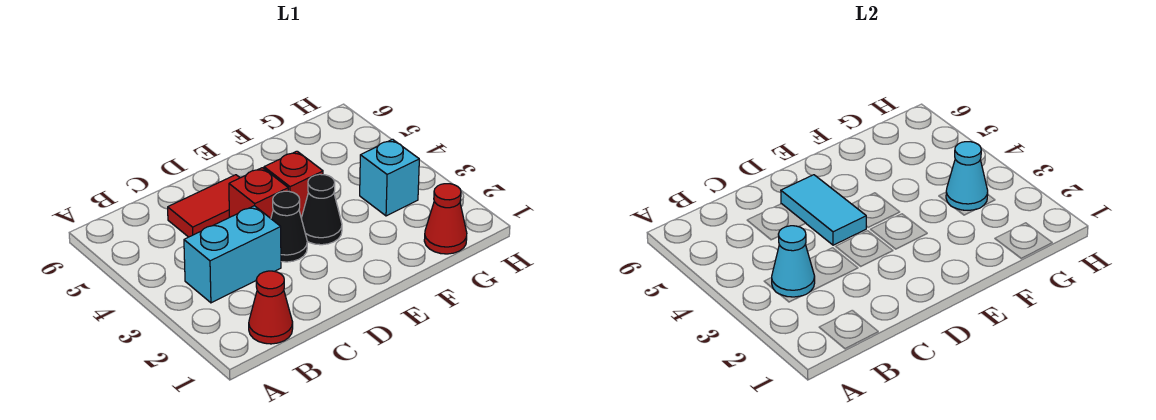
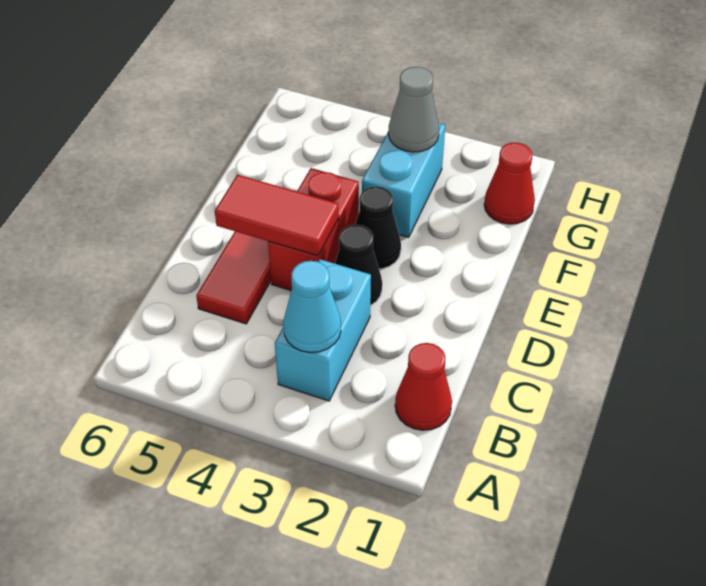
cyan tile D4:D5 level 2 -> red tile D4:D5 level 2
cyan brick G3 level 1 -> cyan brick F3:G3 level 1
cyan cone G3 level 2 -> grey cone G3 level 2

